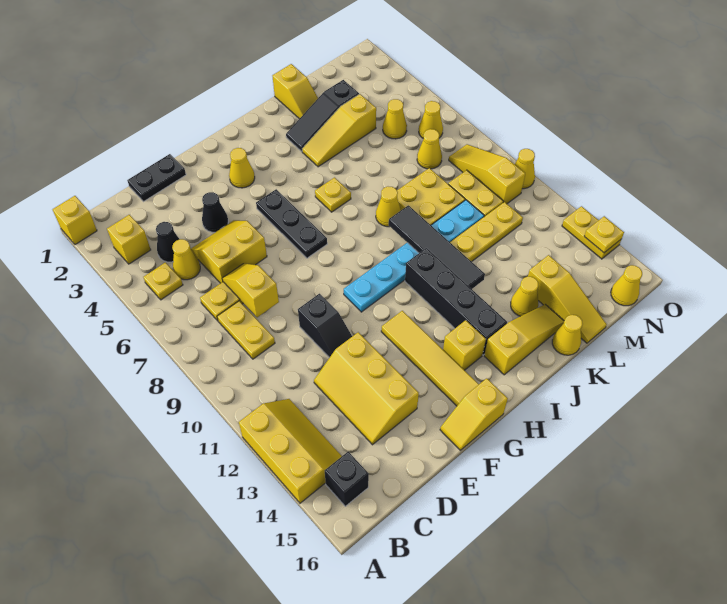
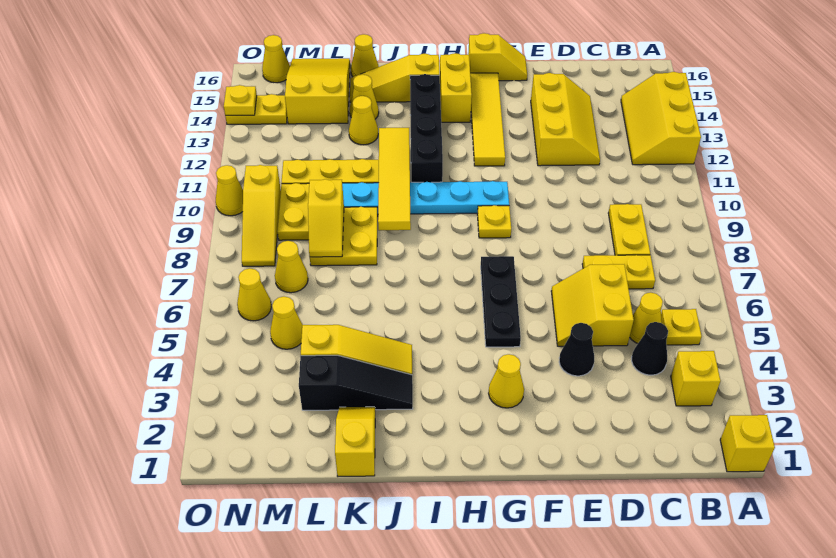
black brick B15 level 1 -> none
black plate D1:E1 level 1 -> none
yellow slope D5:E6 level 1 top 6 -> yellow slope D5:E6 level 1 top D
yellow slope D7:D8 level 2 top 8 -> yellow slope L8:L9 level 2 top 9
black slope E10:E11 level 1 top 10 -> none
yellow brick H14 level 1 -> yellow brick H14:H15 level 1
yellow plate I6 level 1 -> yellow plate G9 level 1
yellow cone J8 level 1 -> yellow cone K13 level 1
black tile J9:J12 level 2 -> yellow tile J9:J12 level 2
yellow slope L14:L16 level 1 top 14 -> yellow slope L14:M16 level 1 top 14
yellow plate O13:O14 level 1 -> yellow plate N14:O14 level 1

